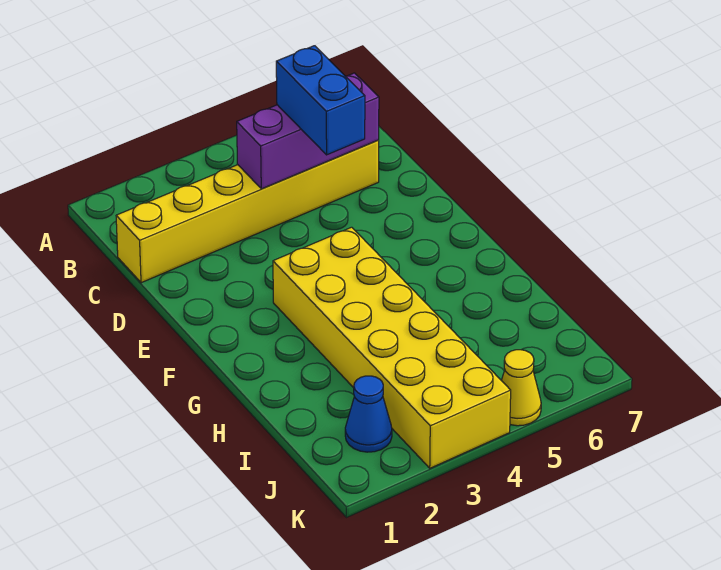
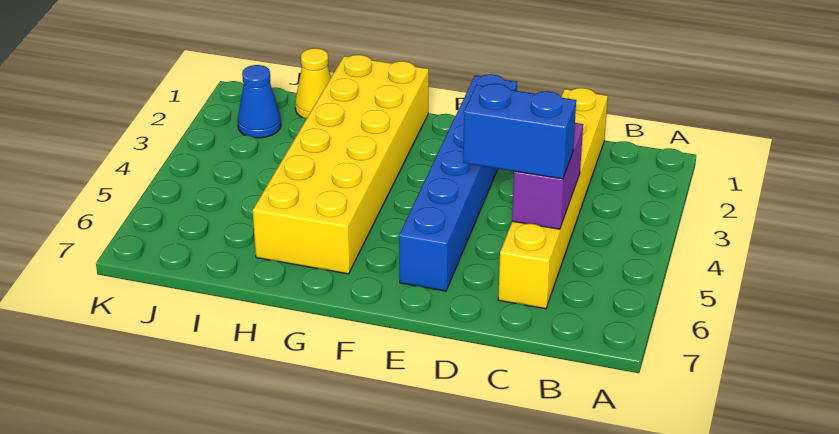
purple brick C4:C6 level 2 -> purple brick C4:C5 level 2
none -> blue brick E1:E6 level 1
yellow brick F3:K4 level 1 -> yellow brick G1:H6 level 1
yellow cone K5 level 1 -> yellow cone I1 level 1

